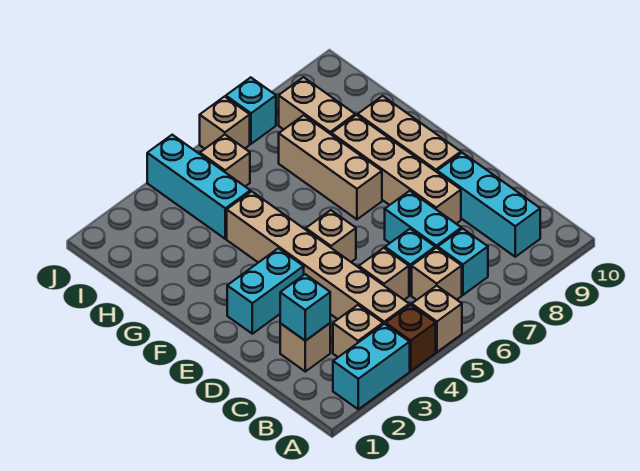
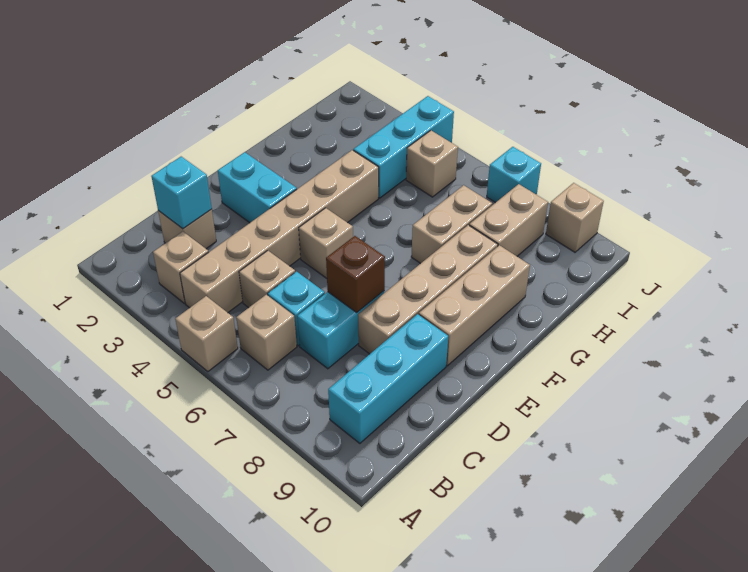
cyan brick A2:A3 level 1 -> none
brown brick A4 level 1 -> brown brick D7 level 2
cyan brick B7 level 1 -> none
tan brick F7:H7 level 1 -> tan brick G7:H7 level 1
tan brick J6 level 1 -> tan brick J9 level 1

